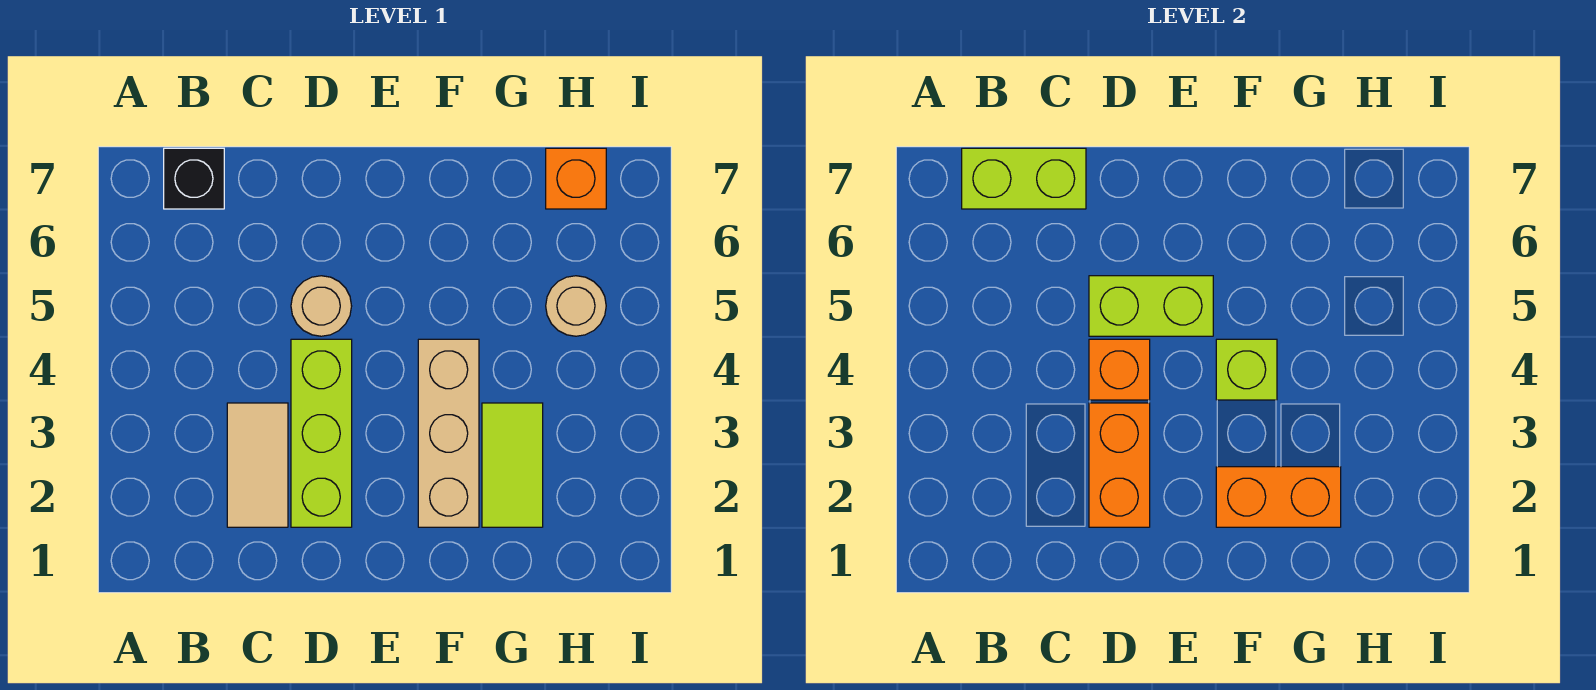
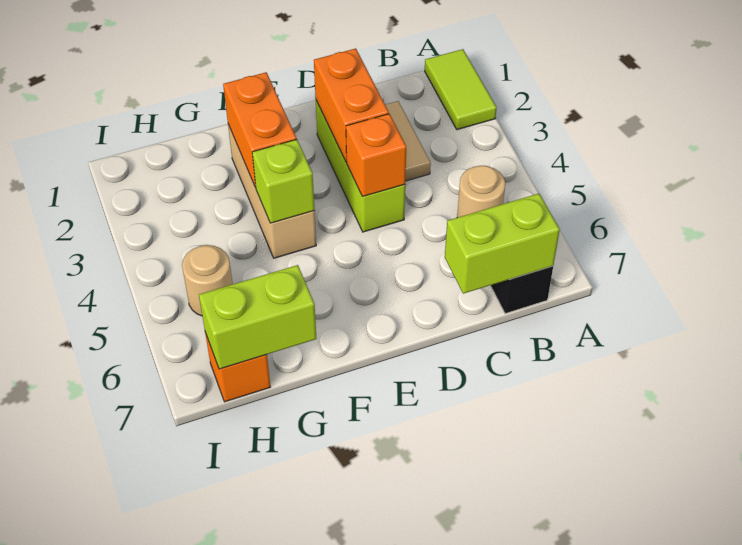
tan round brick D5 level 1 -> tan round brick B5 level 1
lime brick D5:E5 level 2 -> lime brick G7:H7 level 2
orange brick F2:G2 level 2 -> orange brick F2:F3 level 2
lime tile G2:G3 level 1 -> lime tile A1:A2 level 1

